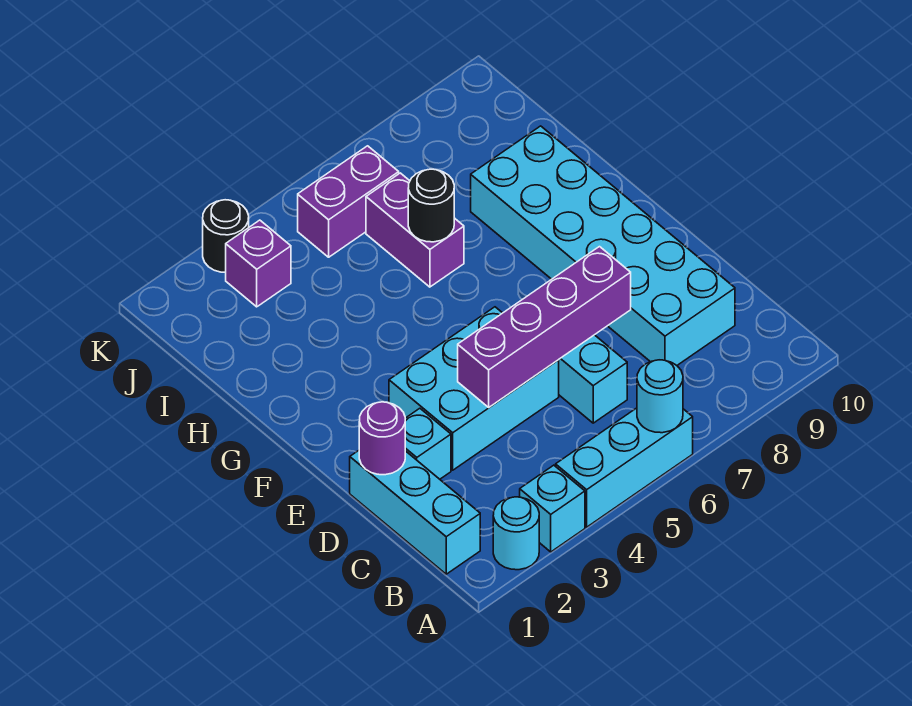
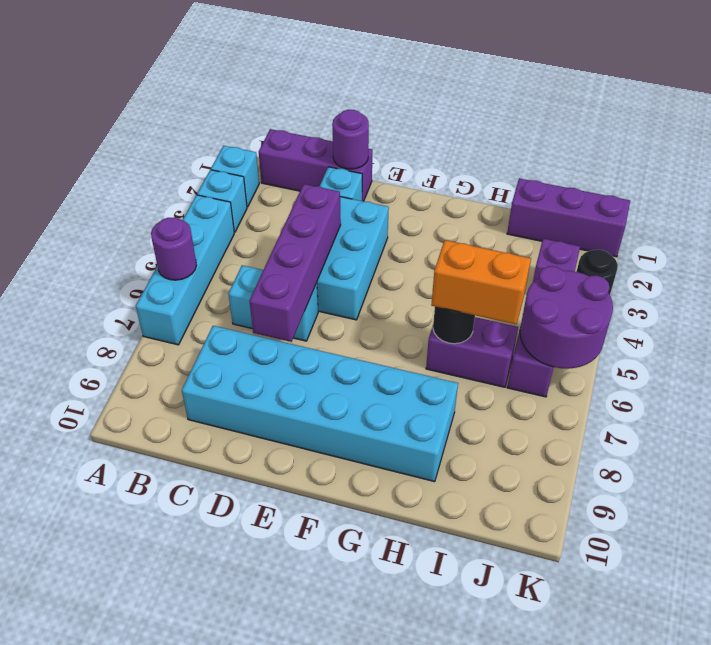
cyan round brick A2 level 1 -> cyan brick A2 level 1
cyan brick A4:A6 level 1 -> cyan brick A4:A7 level 1
cyan round brick A6 level 2 -> purple round brick A6 level 2
cyan brick B1:D1 level 1 -> purple brick B1:D1 level 1
none -> orange brick H6:I6 level 3
none -> purple brick I1:K1 level 1
none -> purple round brick J5:K6 level 2

